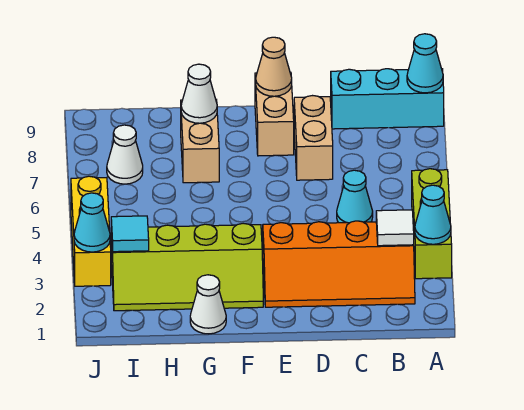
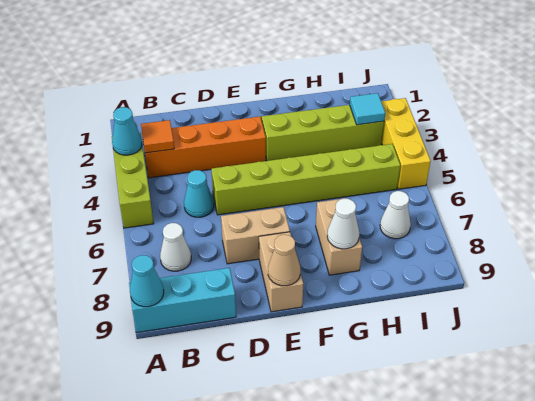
white tile B3 level 2 -> orange tile B3 level 2
none -> lime brick D5:I5 level 1
tan brick D7:D8 level 1 -> tan brick D7:E7 level 1
white cone G1 level 1 -> white cone B7 level 1
cyan cone J3 level 2 -> none

